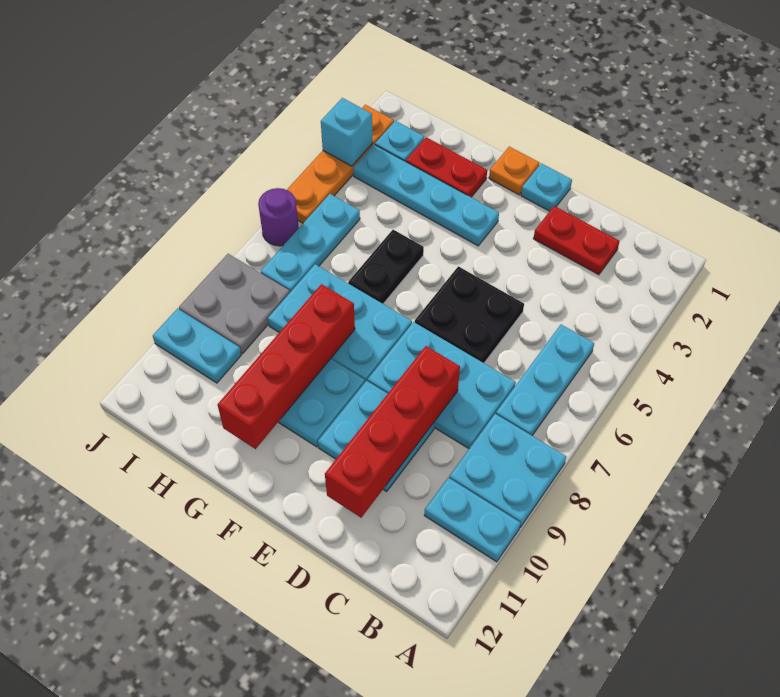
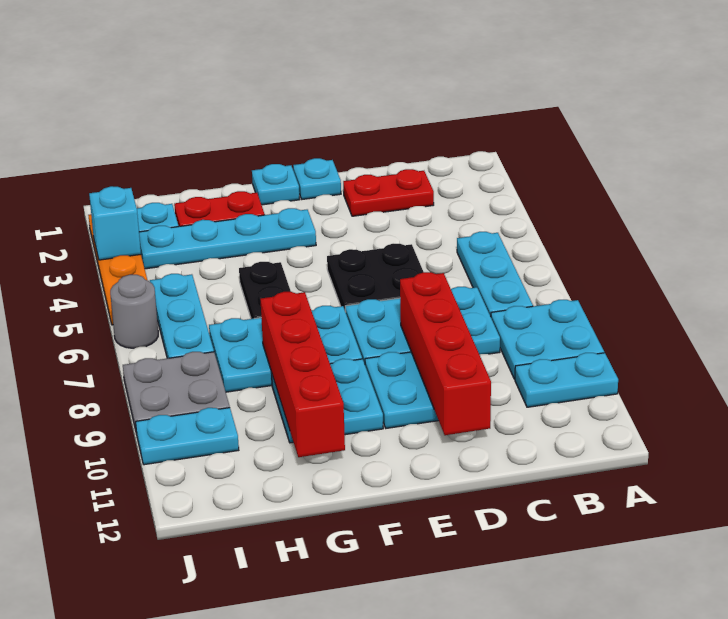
orange plate F1 level 1 -> cyan plate F1 level 1
purple round brick J6 level 1 -> grey round brick J6 level 1

